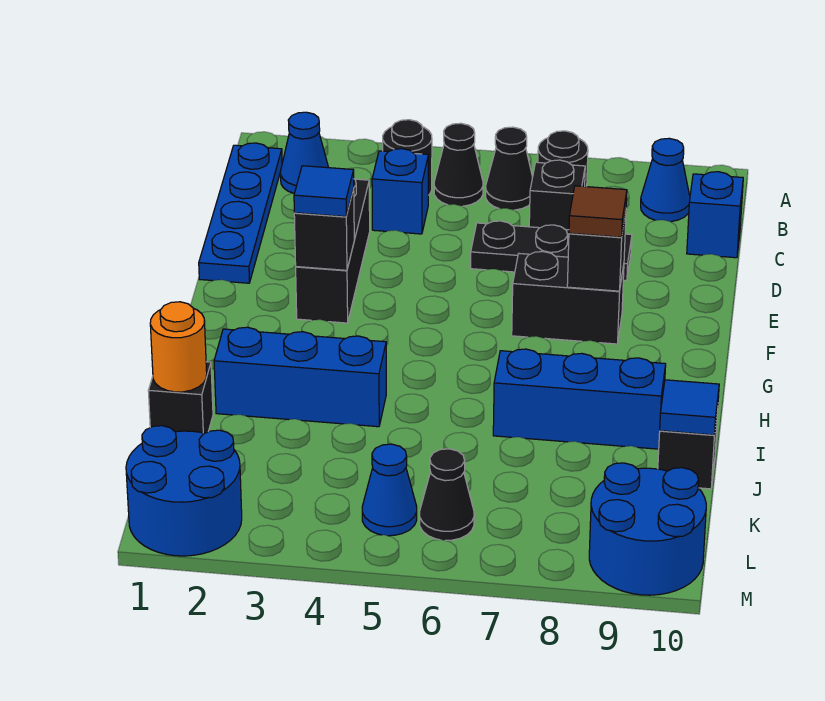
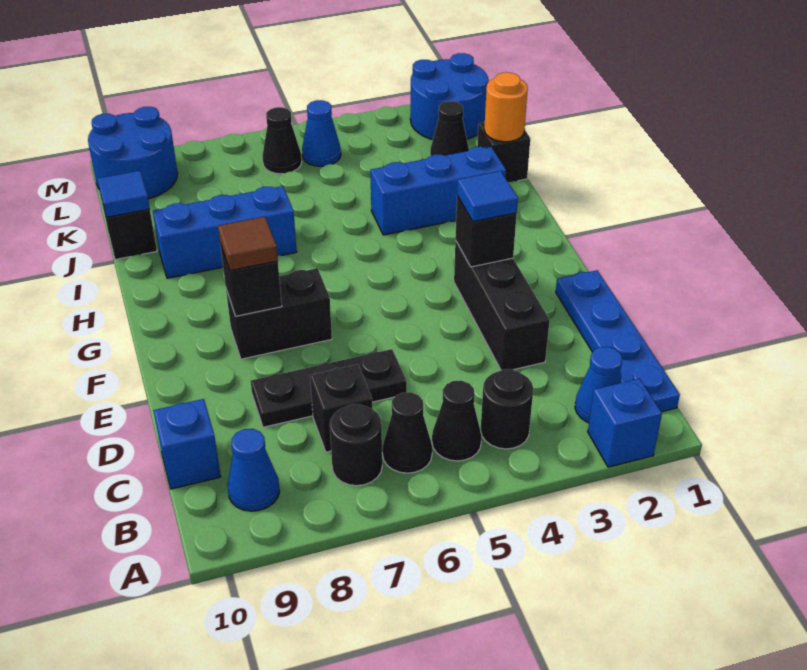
blue brick C4 level 1 -> blue brick A2 level 1
none -> black cone K2 level 1

